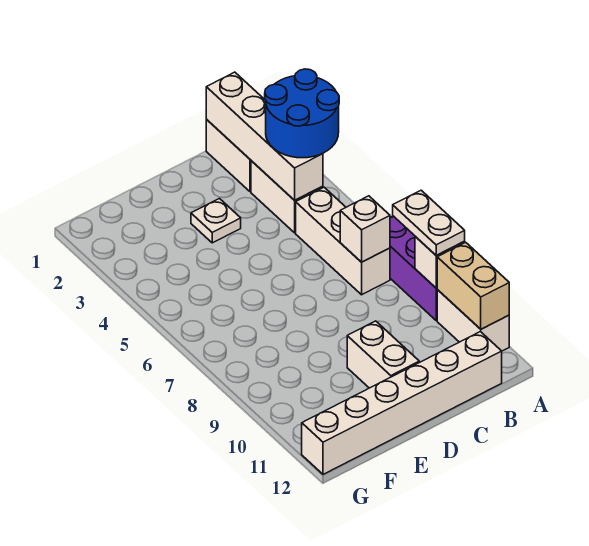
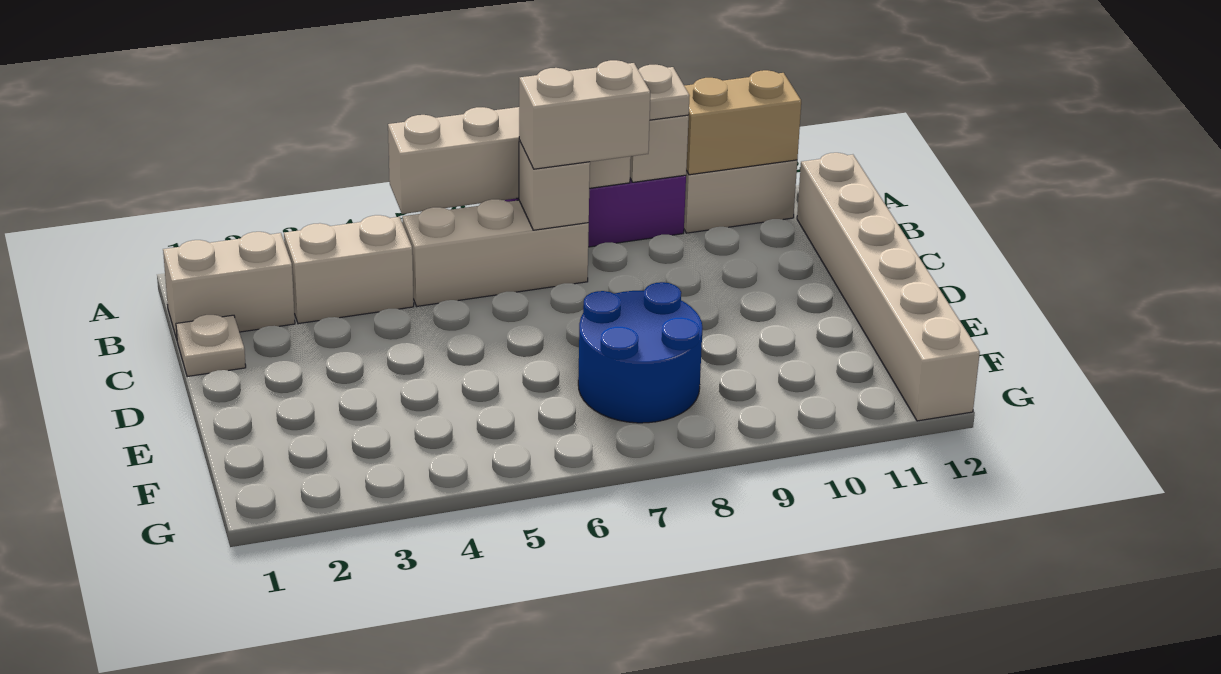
blue round brick A3:B4 level 3 -> blue round brick E7:F8 level 1
white brick B1:B4 level 2 -> white brick A5:A8 level 2
white plate D3 level 1 -> white plate C1 level 1
white brick D10:D11 level 1 -> white brick B7:B8 level 3

